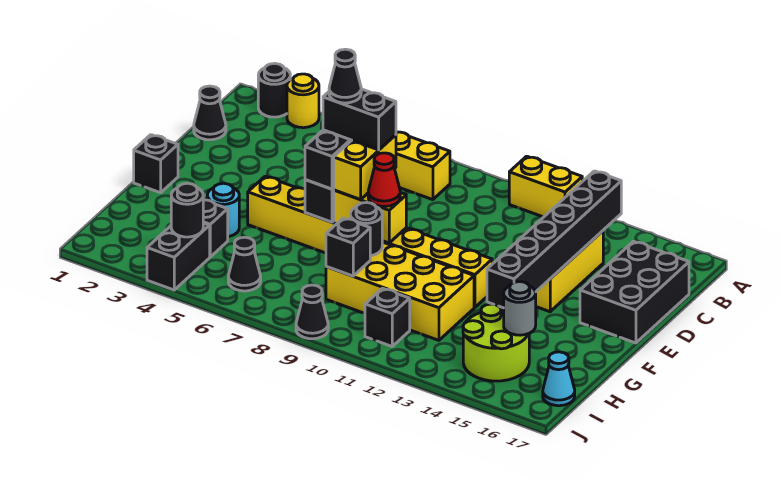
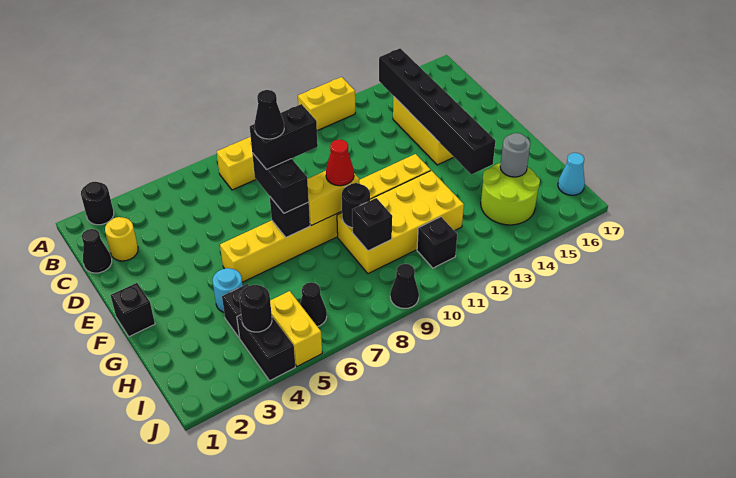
yellow round brick A3 level 1 -> yellow round brick C2 level 1
black brick C16:E17 level 1 -> none
yellow brick E8:F8 level 3 -> yellow brick I5:J5 level 1

